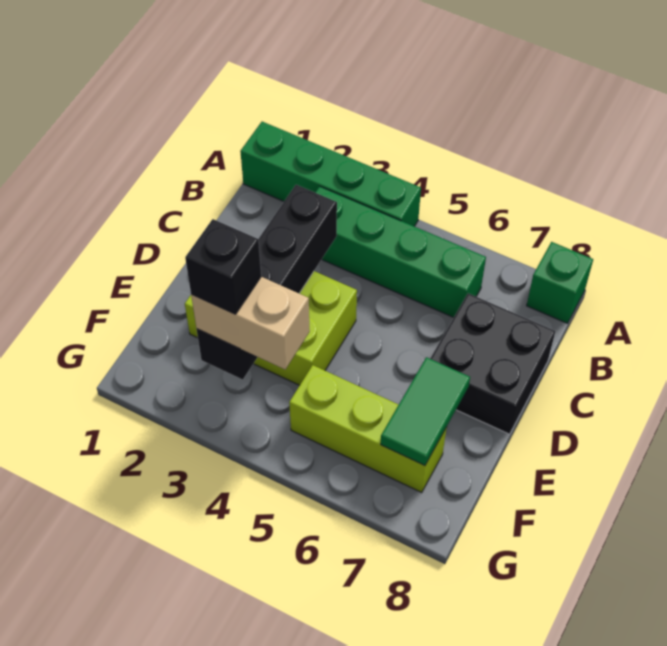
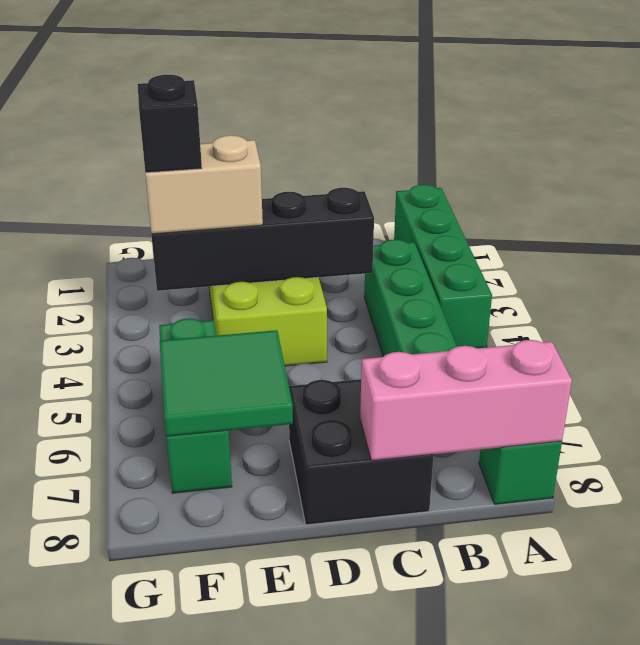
none -> pink brick A8:C8 level 2
green tile E7:F7 level 2 -> green tile E6:F7 level 2
tan brick F3:F4 level 3 -> tan brick E3:F3 level 3
lime brick F5:F7 level 1 -> green brick F5:F7 level 1

